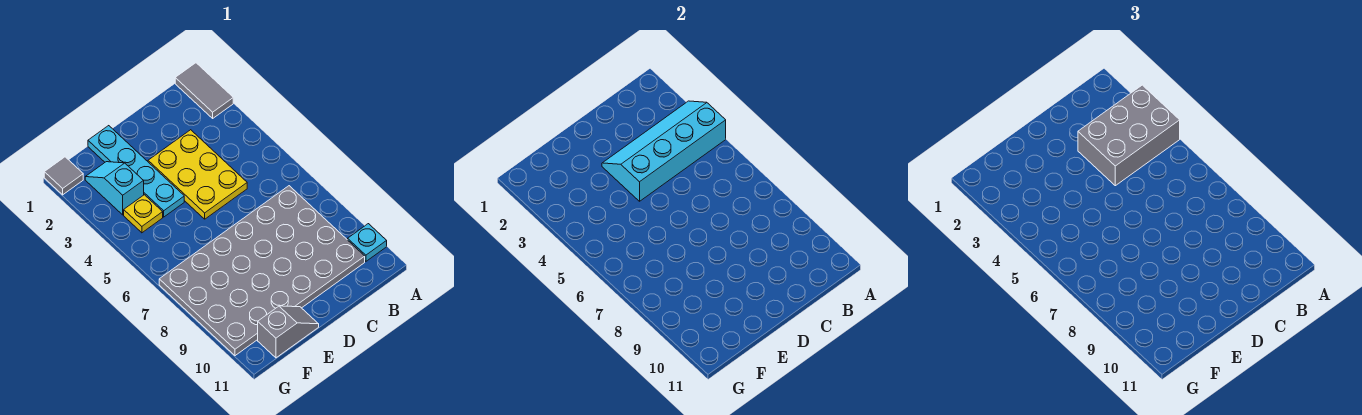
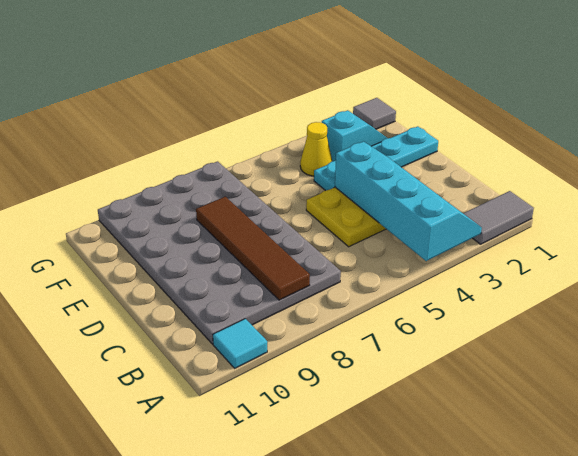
grey brick A3:C4 level 3 -> none
cyan plate A10 level 1 -> cyan tile A10 level 1
none -> brown tile B8:E8 level 2
grey slope E11:F11 level 1 top F -> none
yellow plate F4 level 1 -> yellow cone F4 level 1

